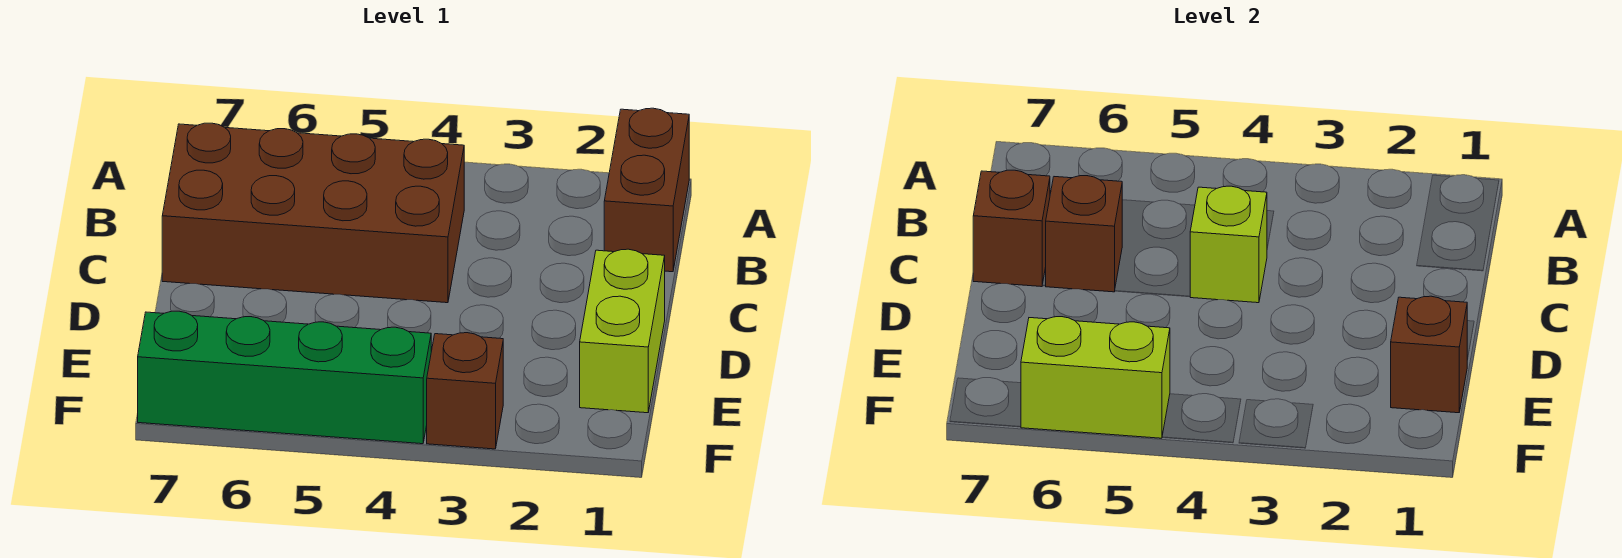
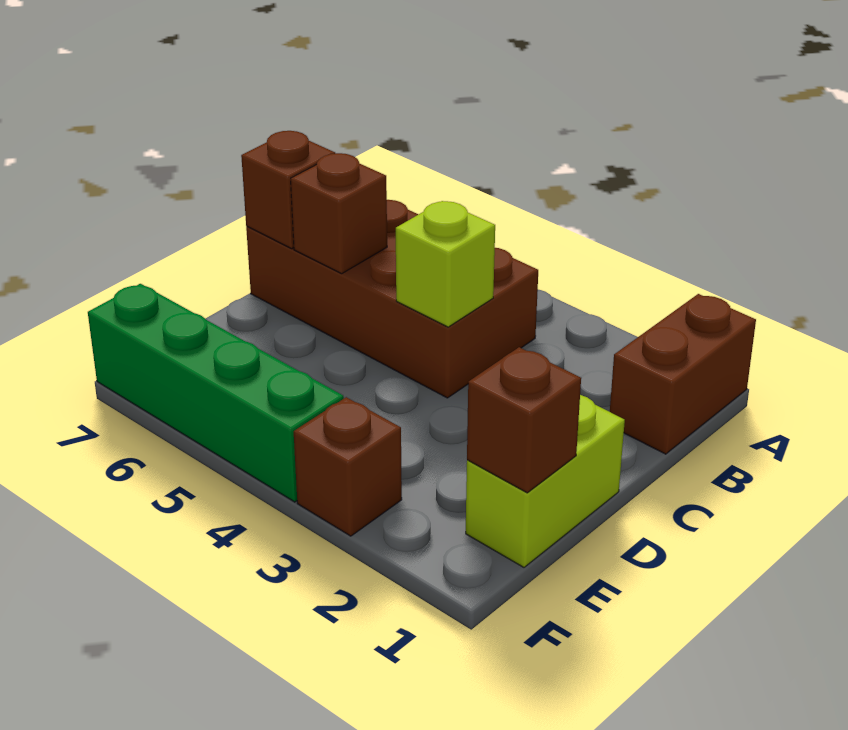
lime brick F5:F6 level 2 -> none

